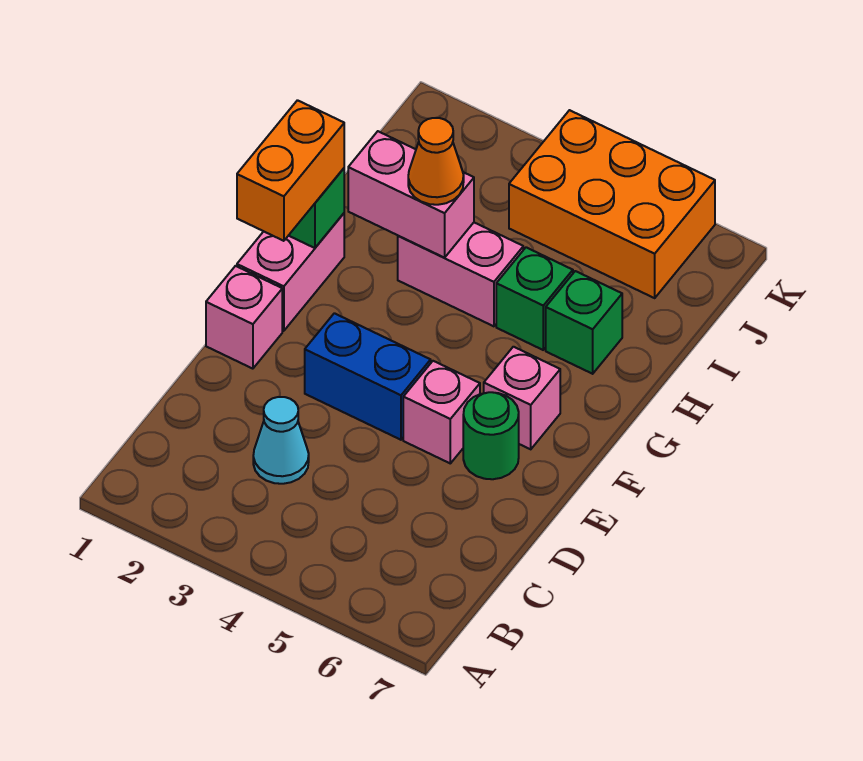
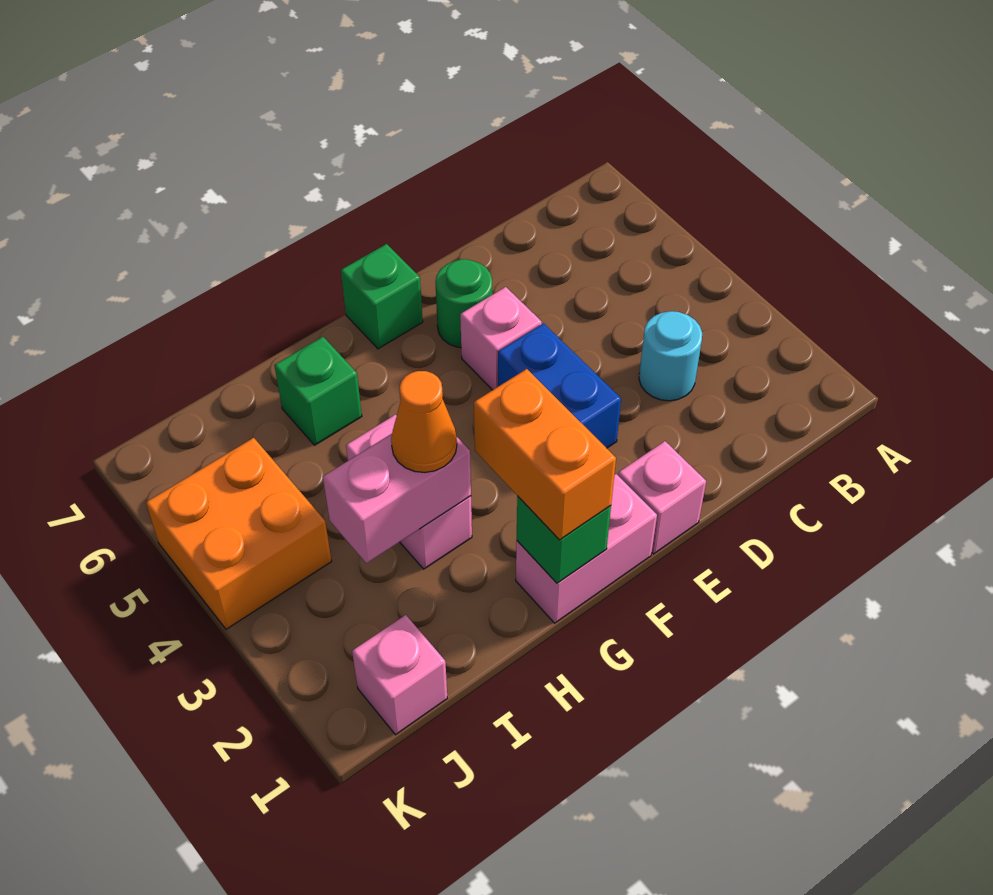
cyan cone C3 level 1 -> cyan round brick C3 level 1
orange brick F1:G1 level 3 -> orange brick G1:G2 level 3
pink brick F6 level 1 -> pink brick J1 level 1
pink brick H2:H3 level 2 -> pink brick H3:I3 level 2
green brick H5 level 1 -> green brick F7 level 1
orange brick J4:K6 level 1 -> orange brick J4:K5 level 1

